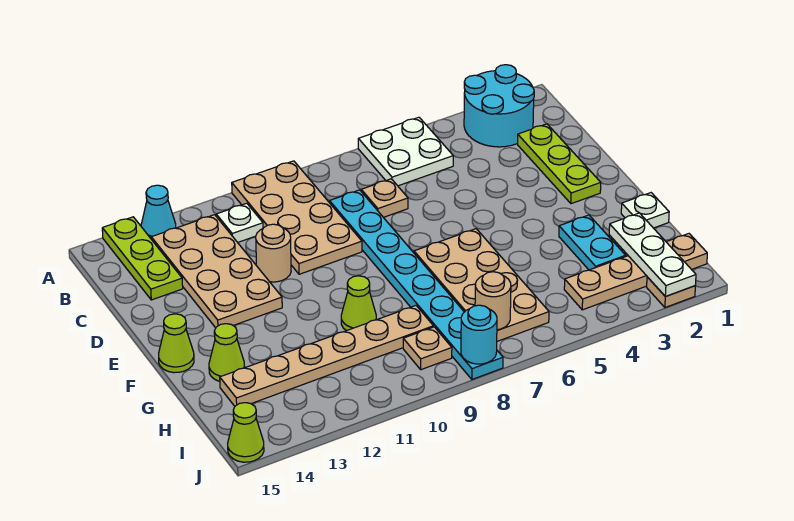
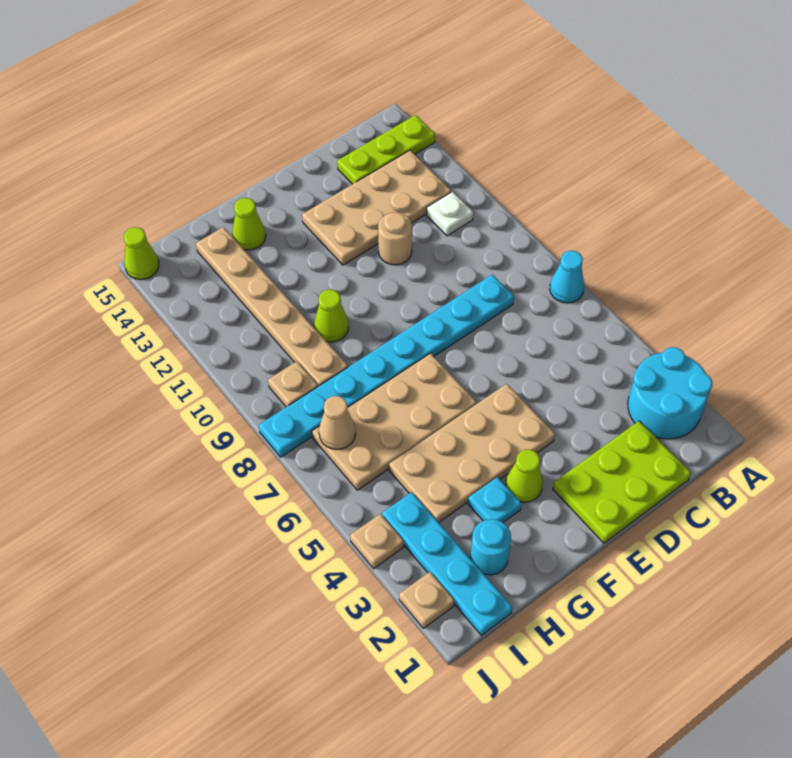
white plate A5:B6 level 1 -> none
tan plate A9:D10 level 1 -> tan plate E4:H5 level 1
cyan cone A13 level 1 -> cyan cone A7 level 1
lime plate C2:E2 level 1 -> lime plate C1:E2 level 1
tan plate C7 level 1 -> tan plate J4 level 1
lime cone F15 level 1 -> lime cone F3 level 1
white plate G1 level 1 -> none
cyan plate G3:H3 level 1 -> cyan plate G3 level 1
white plate H2:J2 level 2 -> none
tan plate I1:I4 level 1 -> cyan plate I1:I4 level 1
tan round brick I7 level 2 -> tan cone I7 level 2
cyan round brick J8 level 2 -> cyan round brick H2 level 1

